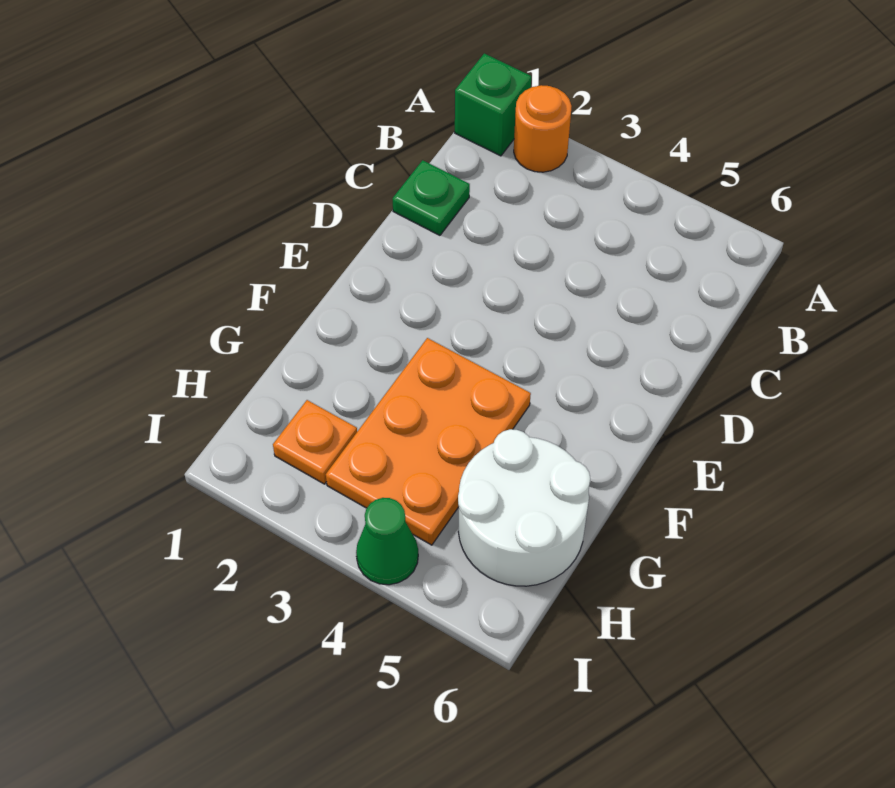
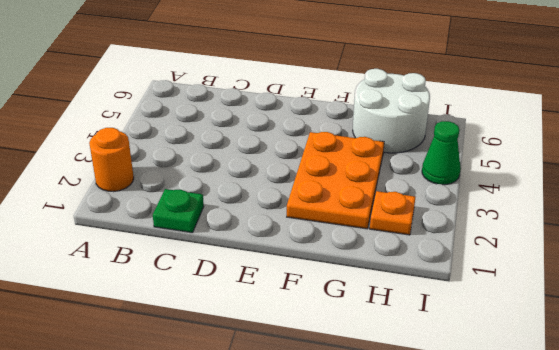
green brick A1 level 1 -> none
orange plate F3:H4 level 1 -> orange plate F2:G4 level 1

